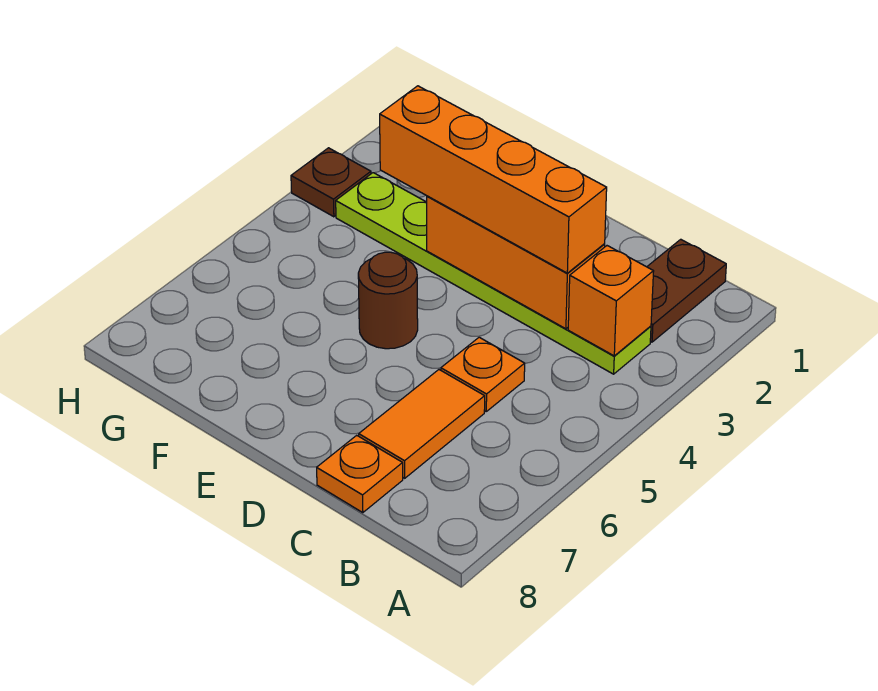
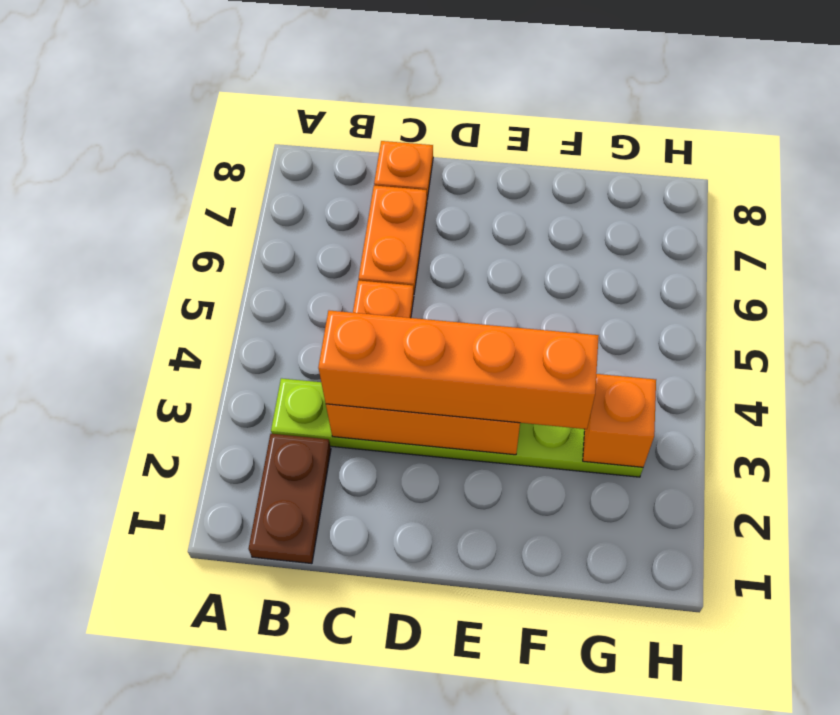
orange brick B3 level 2 -> orange brick G3 level 2
orange tile C6:C7 level 1 -> orange plate C6:C7 level 1
brown round brick E5 level 1 -> none
brown plate H3 level 1 -> none

